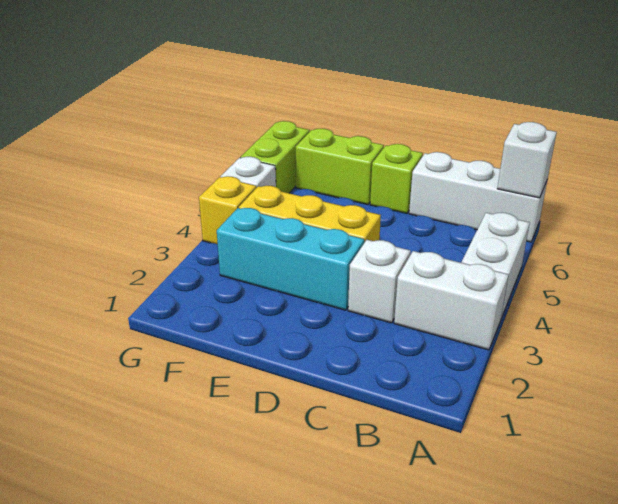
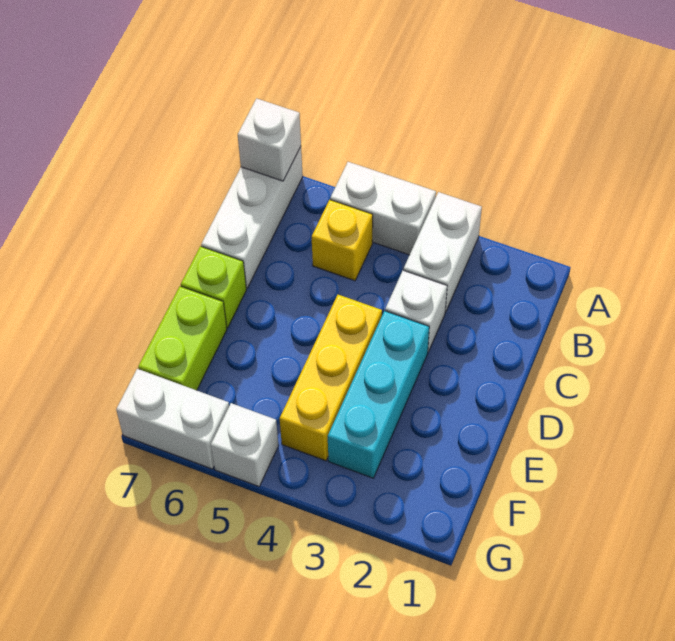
yellow brick G4 level 1 -> yellow brick B5 level 1
lime brick G6:G7 level 1 -> white brick G6:G7 level 1

